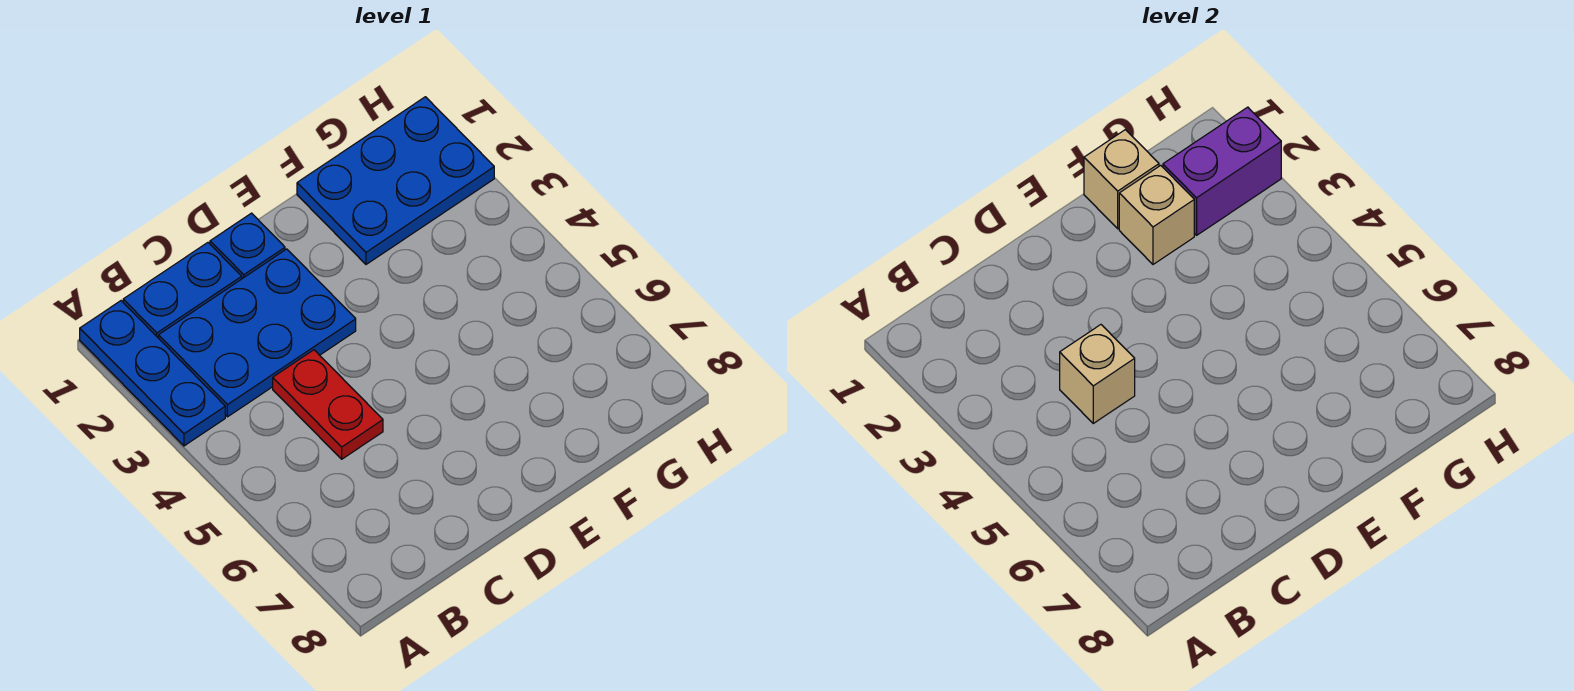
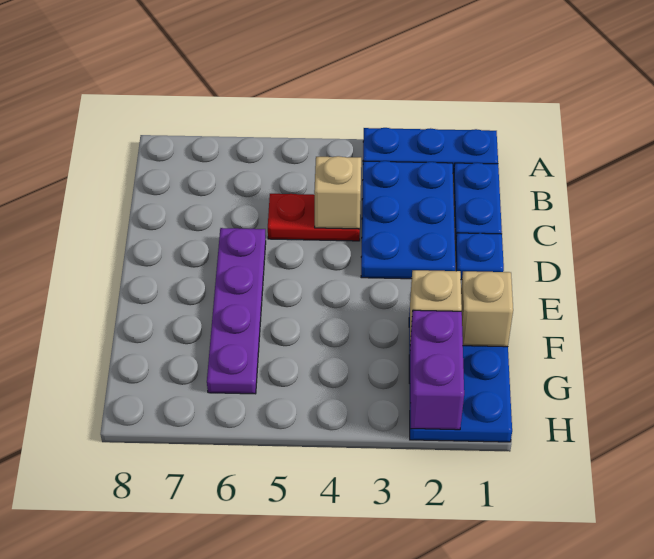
none -> purple plate D6:G6 level 1

